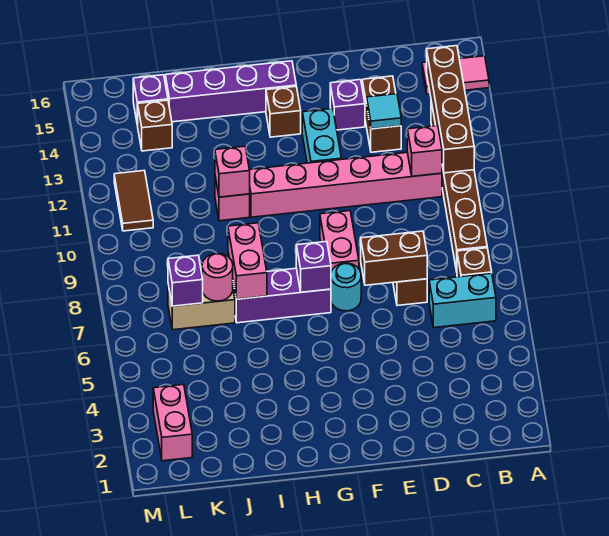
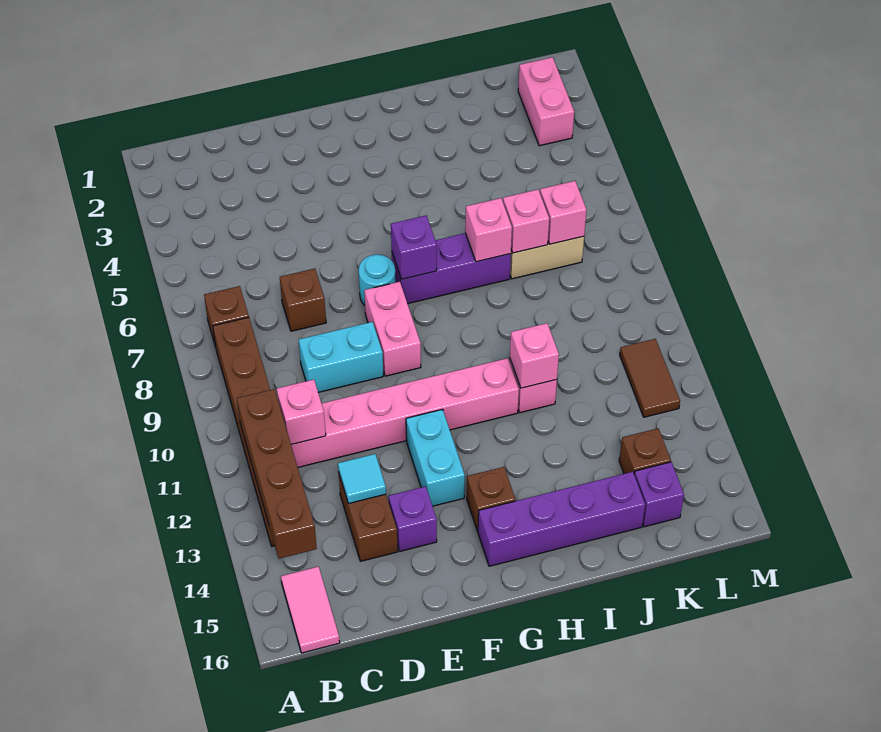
pink tile A15:B15 level 1 -> pink tile B15:B16 level 1
cyan brick B6:C6 level 1 -> cyan brick D9:E9 level 1
brown brick D7:E7 level 2 -> none
pink brick I7:I8 level 2 -> pink brick I7 level 2
pink round brick J7 level 2 -> pink brick J7 level 2
purple brick K7 level 2 -> pink brick K7 level 2

